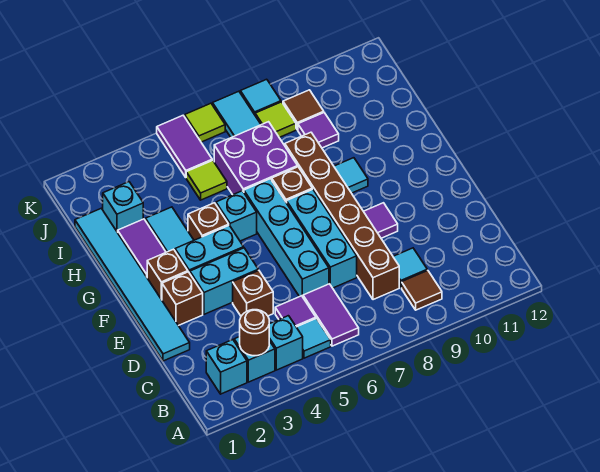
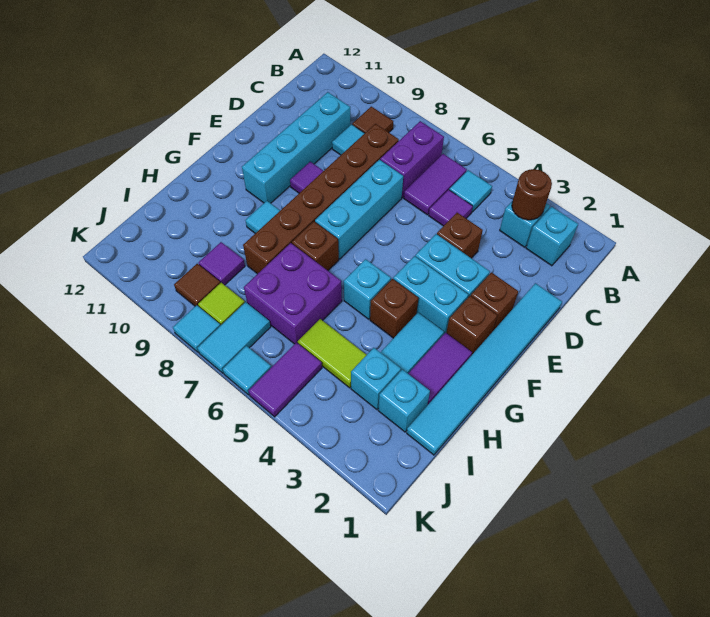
cyan brick B4 level 1 -> cyan brick I3 level 1
none -> purple brick B7:C7 level 1
cyan brick D6:G6 level 1 -> cyan brick C10:F10 level 1
lime tile I5 level 1 -> lime tile I4:I5 level 1
lime tile K6 level 1 -> cyan tile K6 level 1

